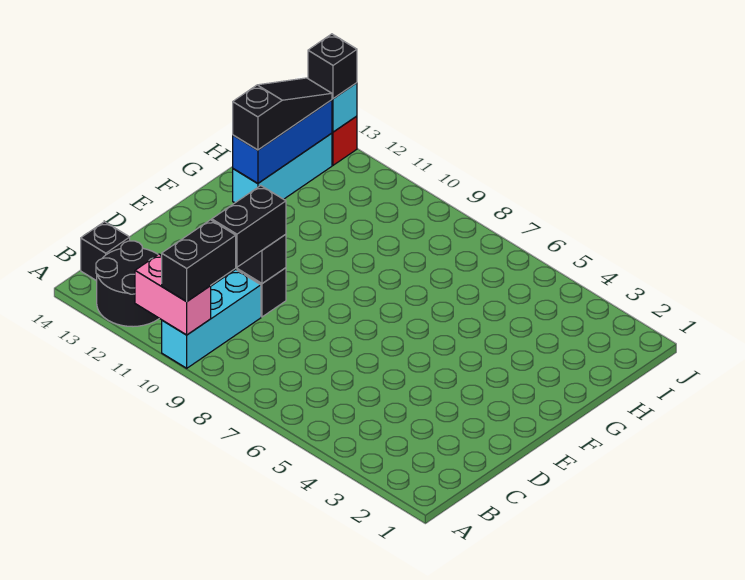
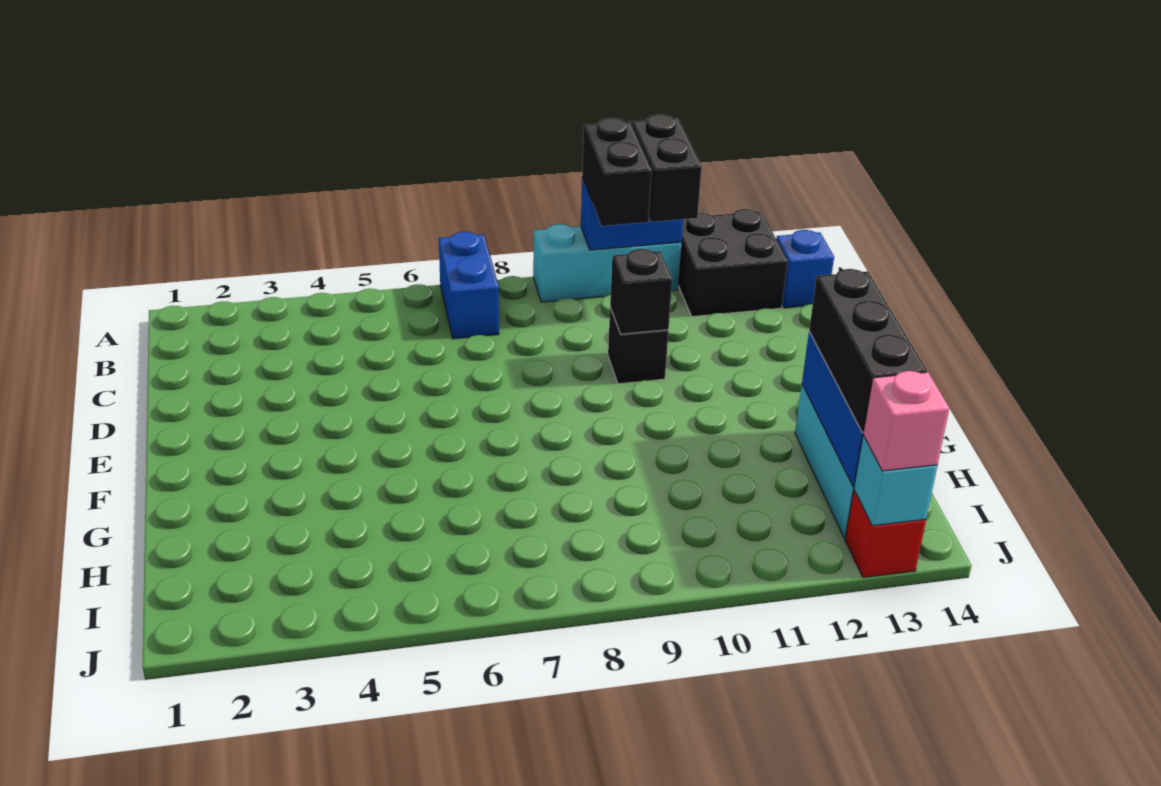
none -> blue brick A7:B7 level 1
cyan brick A10:C10 level 1 -> cyan brick A9:A11 level 1
pink brick A10:A11 level 2 -> blue brick A10:A11 level 2
black round brick A12:B13 level 1 -> black brick A12:B13 level 1
black brick B14 level 1 -> blue brick B14 level 1
black brick C10:D10 level 3 -> black brick A11:B11 level 3
black slope G13:I13 level 3 top G -> black brick G13:I13 level 3
black brick J13 level 3 -> pink brick J13 level 3

